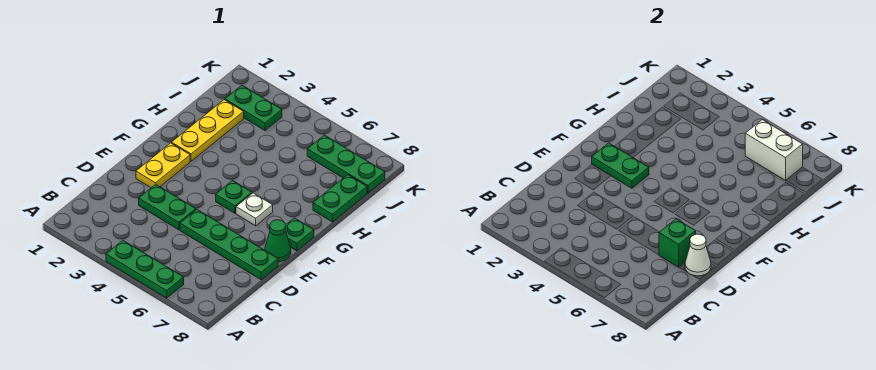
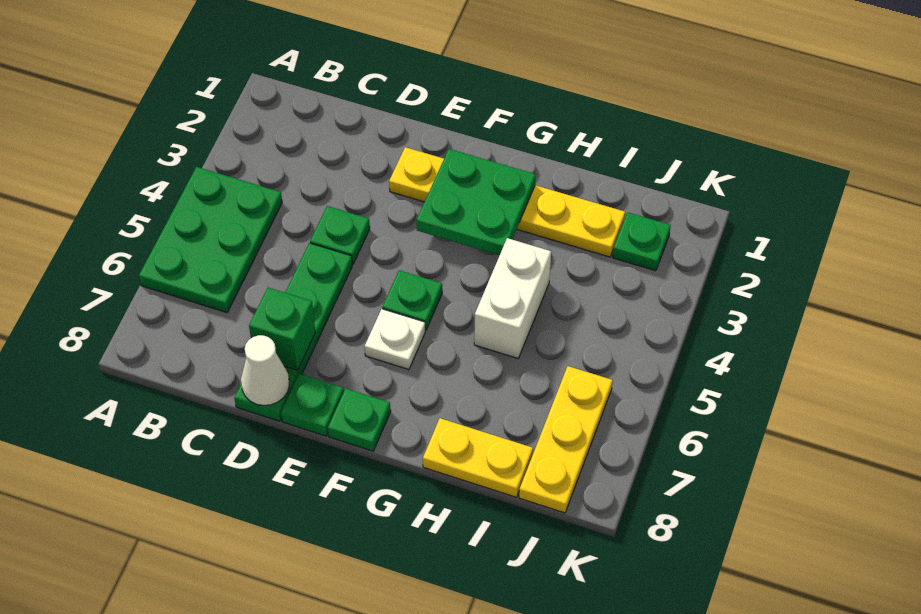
green plate A4:A6 level 1 -> green plate A4:B6 level 1
green plate D3:D4 level 1 -> green plate D4 level 1
green cone E8 level 1 -> green plate E8 level 1
green plate F2:F3 level 2 -> green plate F2:G3 level 2
green plate H8:I8 level 1 -> yellow plate H8:I8 level 1
green plate J2:J3 level 1 -> green plate J2 level 1
green plate J6:J8 level 1 -> yellow plate J6:J8 level 1
white brick J6:J7 level 2 -> white brick H4:H5 level 1

